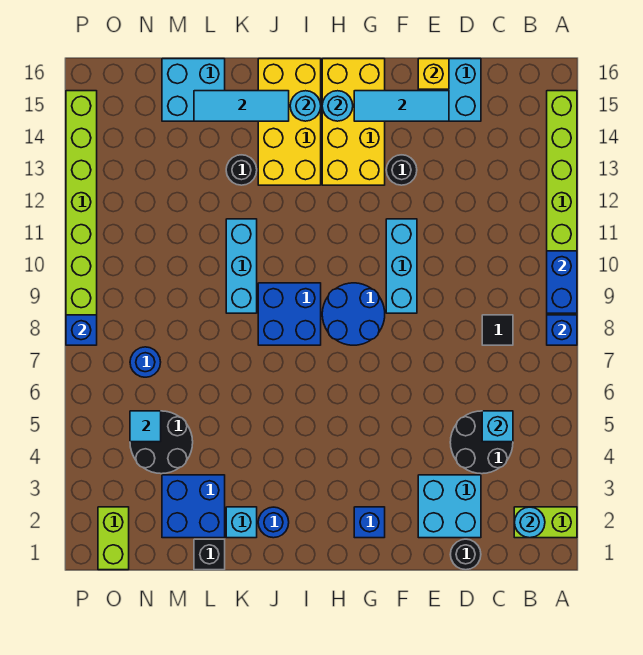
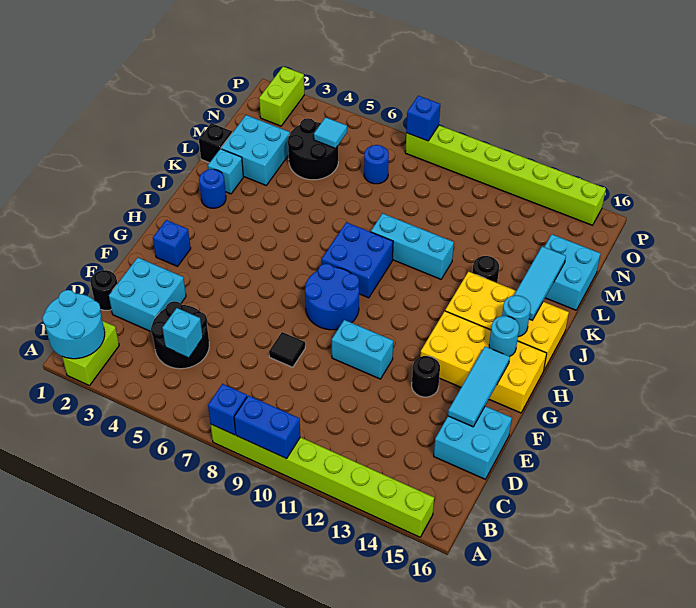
cyan round brick B2 level 2 -> cyan round brick A1:B2 level 2
black tile C8 level 1 -> black tile E8 level 1
yellow brick E16 level 2 -> none
cyan brick F9:F11 level 1 -> cyan brick F10:F11 level 1
blue brick L2:M3 level 1 -> cyan brick L2:M3 level 1
lime brick O1:O2 level 1 -> lime brick O2:P2 level 1

